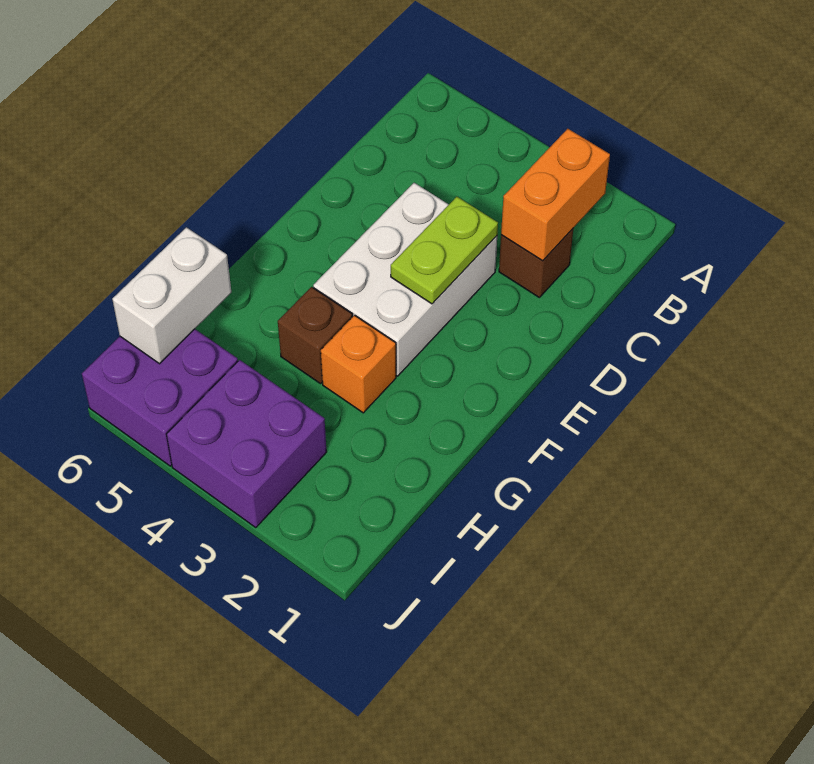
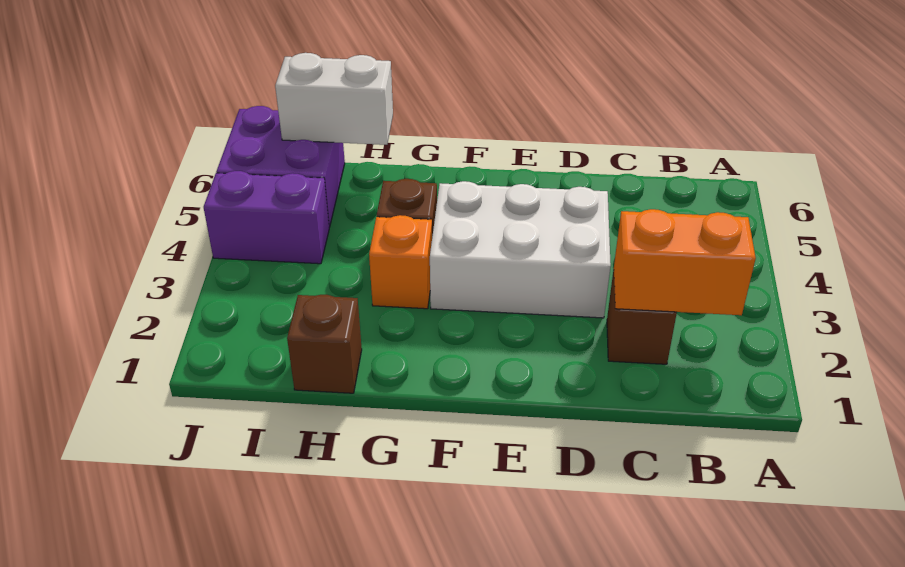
lime plate D3:E3 level 2 -> none
none -> brown brick H1 level 1
purple brick I3:J4 level 1 -> purple brick I4:J4 level 1

